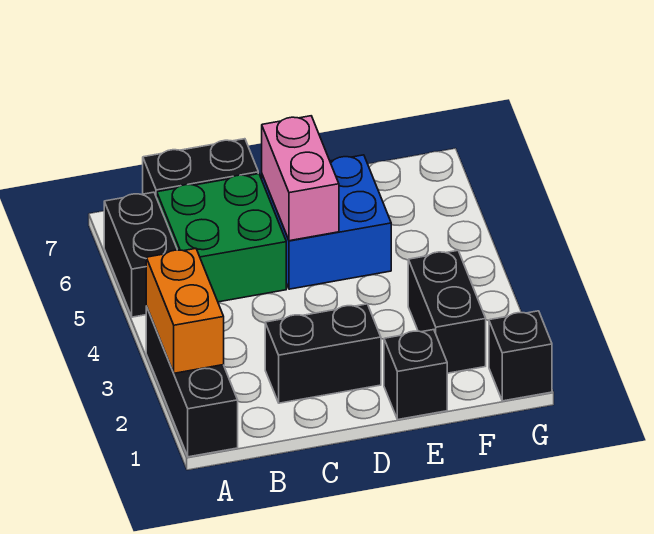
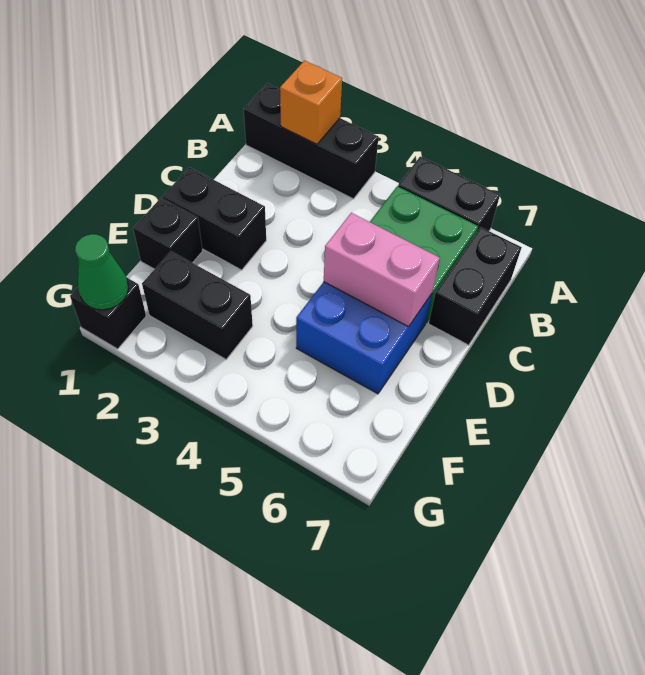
orange brick A2:A3 level 2 -> orange brick A2 level 2
black brick C2:D2 level 1 -> black brick D1:D2 level 1
none -> green cone G1 level 2

